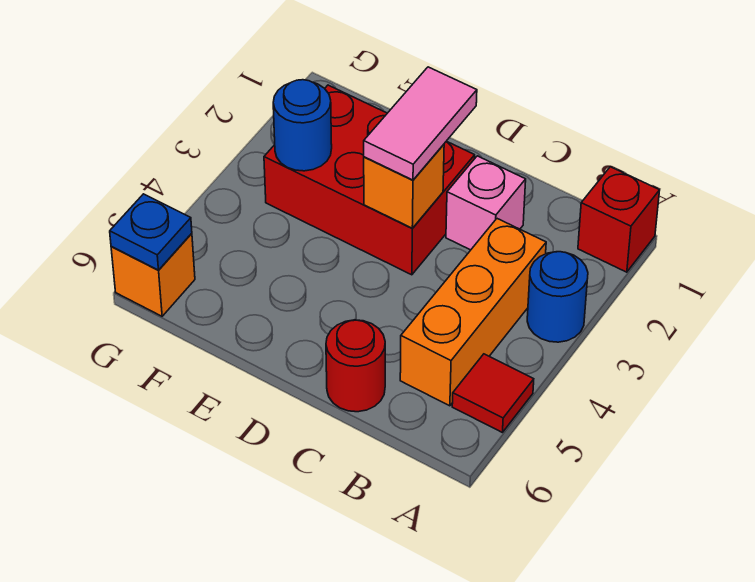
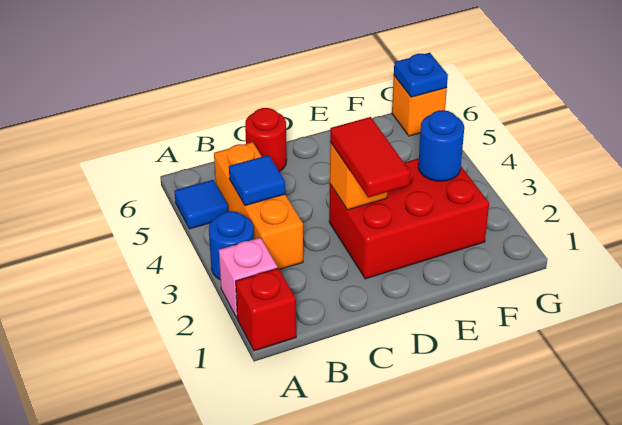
red tile A5 level 1 -> blue tile A5 level 1
none -> blue tile B4 level 2
pink brick C2 level 1 -> pink brick A2 level 1
pink tile D2:D3 level 3 -> red tile D2:D3 level 3

